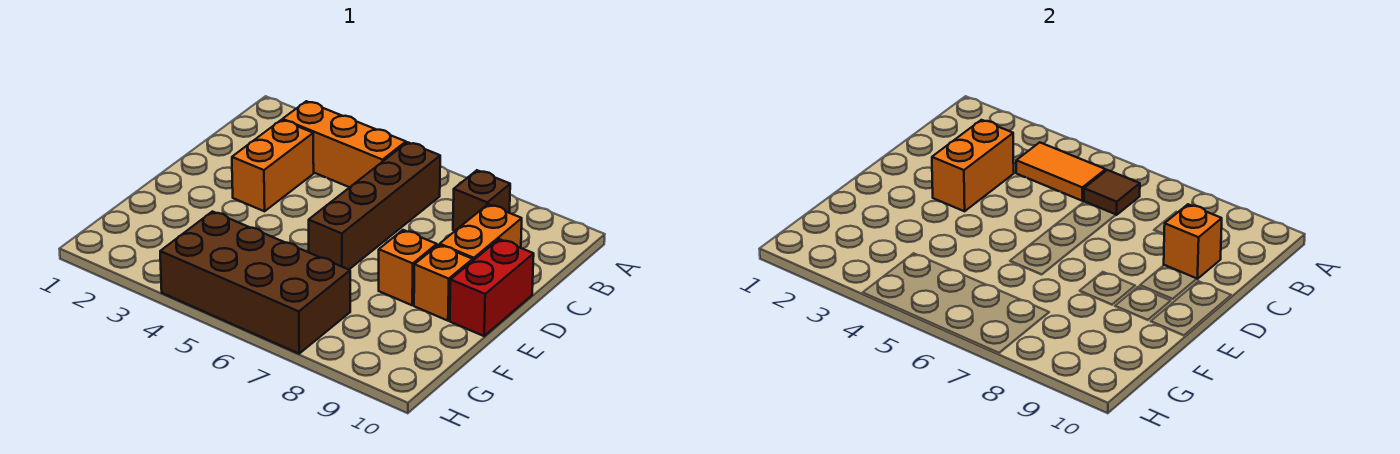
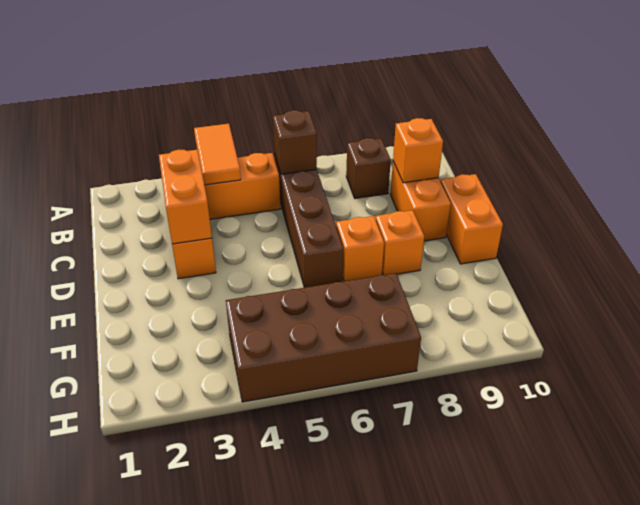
orange tile B4:B5 level 2 -> orange tile A4:B4 level 2
brown tile B6 level 2 -> brown brick B6 level 2
red brick D10:E10 level 1 -> orange brick D10:E10 level 1
orange brick E9 level 1 -> orange brick E7 level 1

